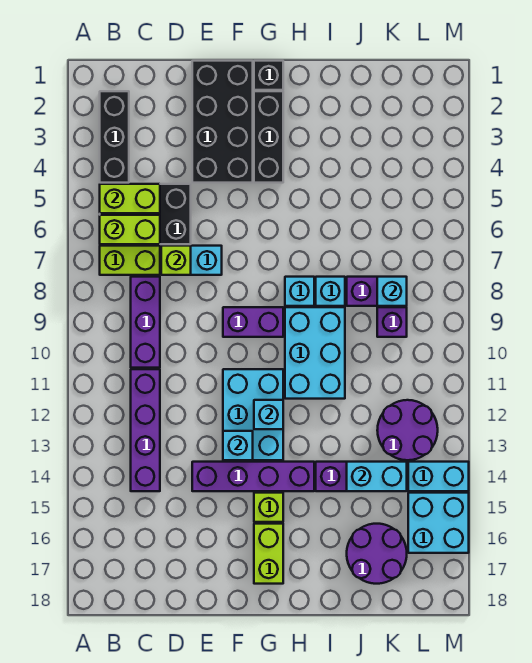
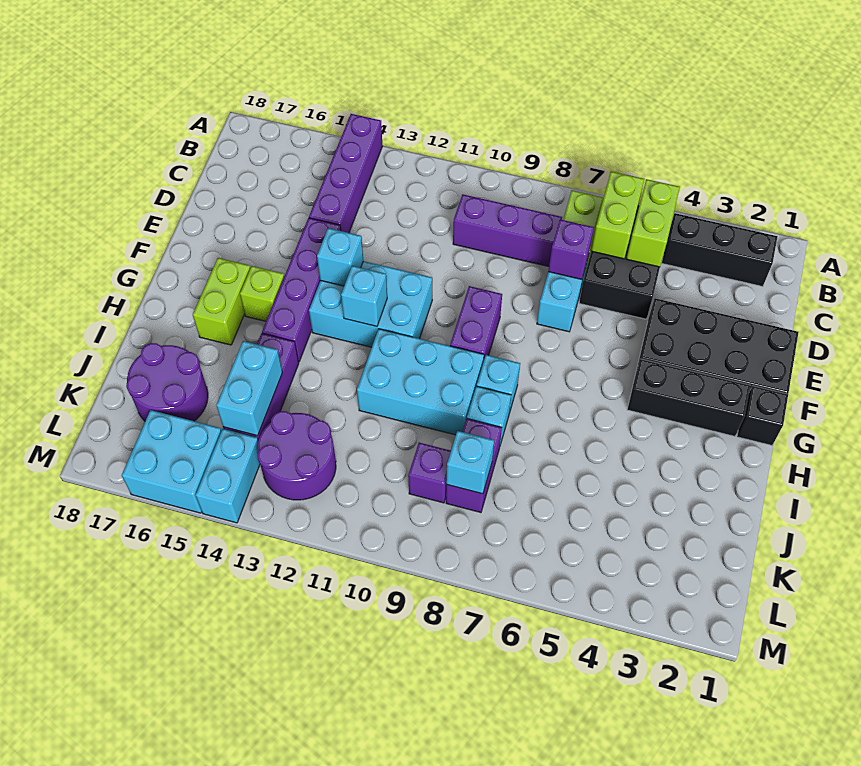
purple brick C11:C14 level 1 -> purple brick A14:D14 level 1
lime brick D7 level 2 -> purple brick D7 level 2
lime brick G16:G17 level 1 -> lime brick G16:H16 level 1

